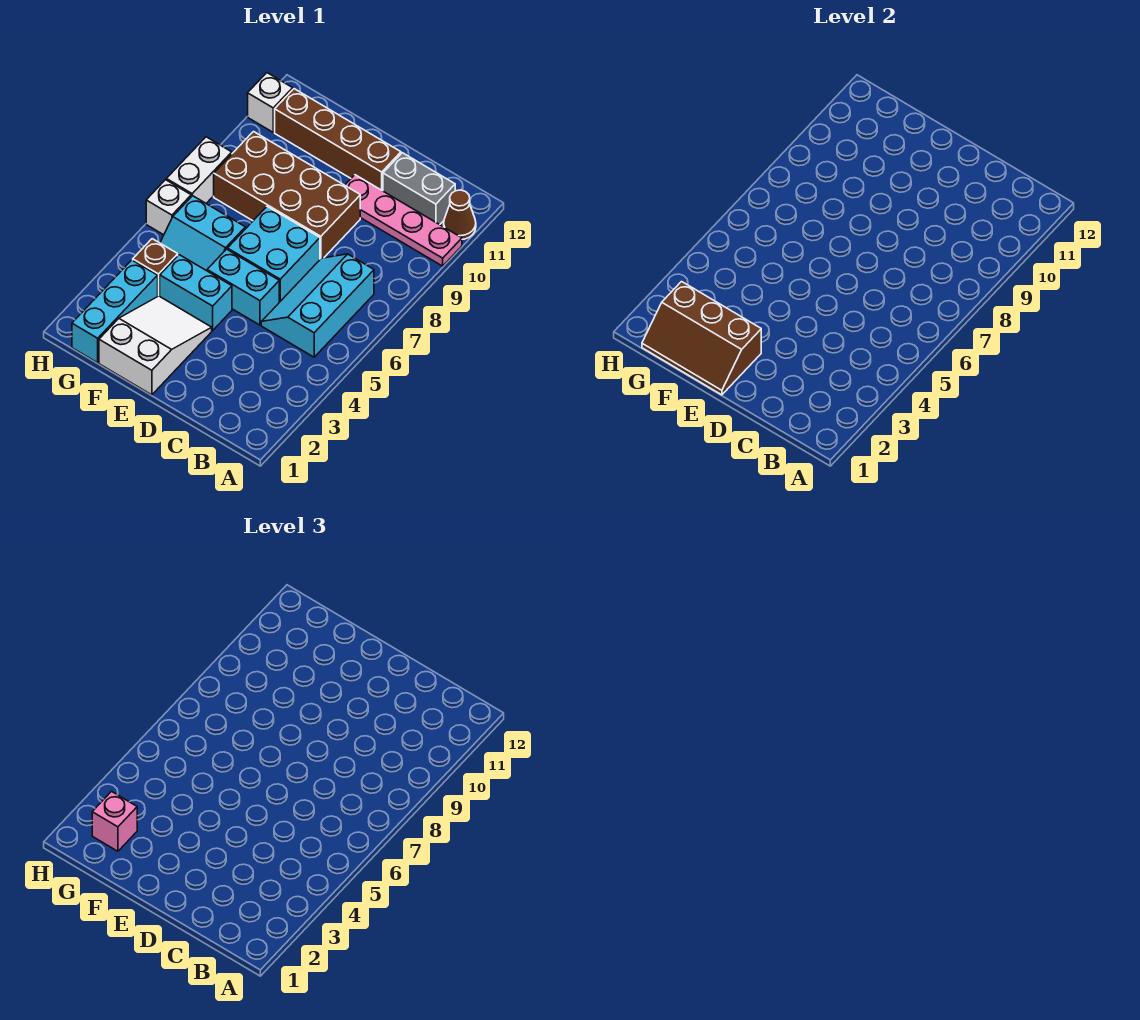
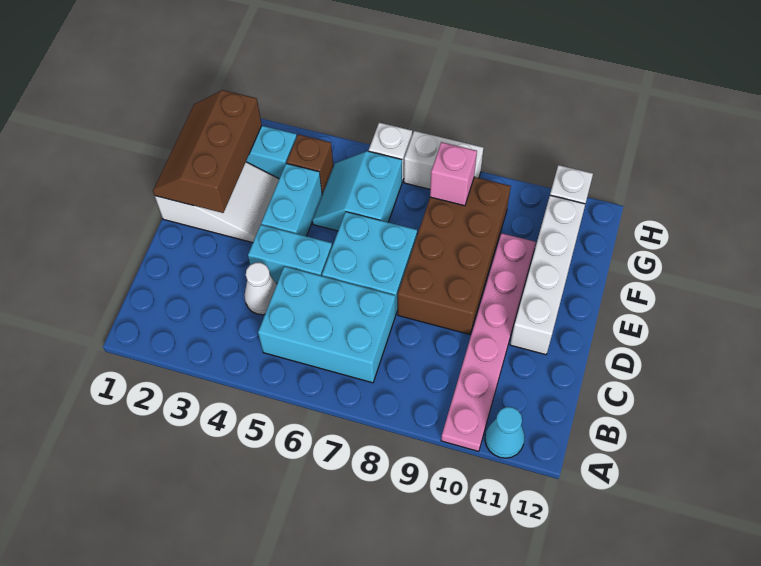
pink plate A10:D10 level 1 -> pink plate A10:F10 level 1
brown cone A11 level 1 -> cyan cone A11 level 1
cyan slope B5:C7 level 1 top B -> cyan brick B5:C7 level 1
grey brick B11:C11 level 1 -> none
none -> white cone C4 level 1
cyan brick D5:E5 level 1 -> cyan brick D4:D5 level 1
brown brick D11:G11 level 1 -> white brick D11:G11 level 1
pink brick G2 level 3 -> pink brick G8 level 2

